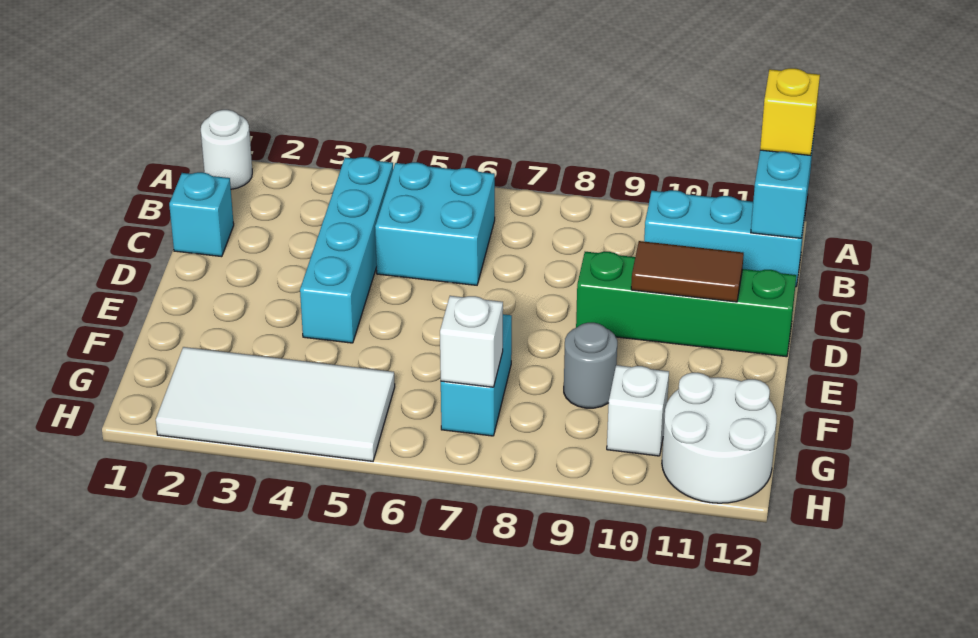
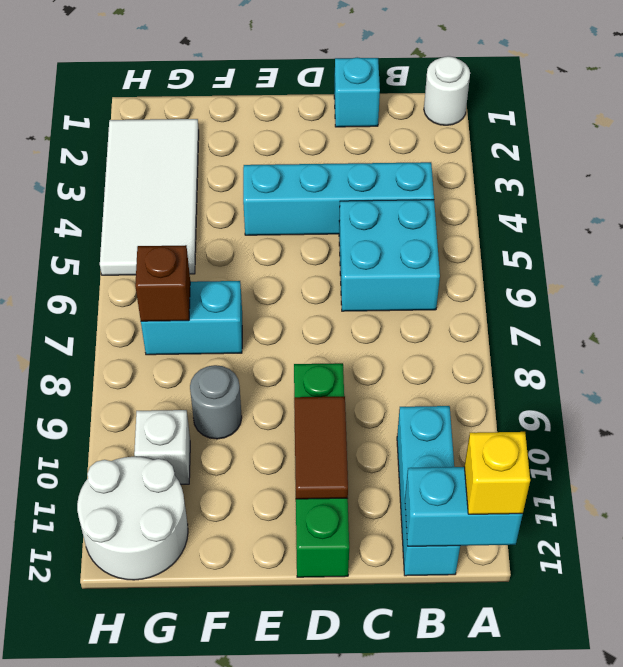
white brick G7 level 2 -> brown brick G7 level 2

